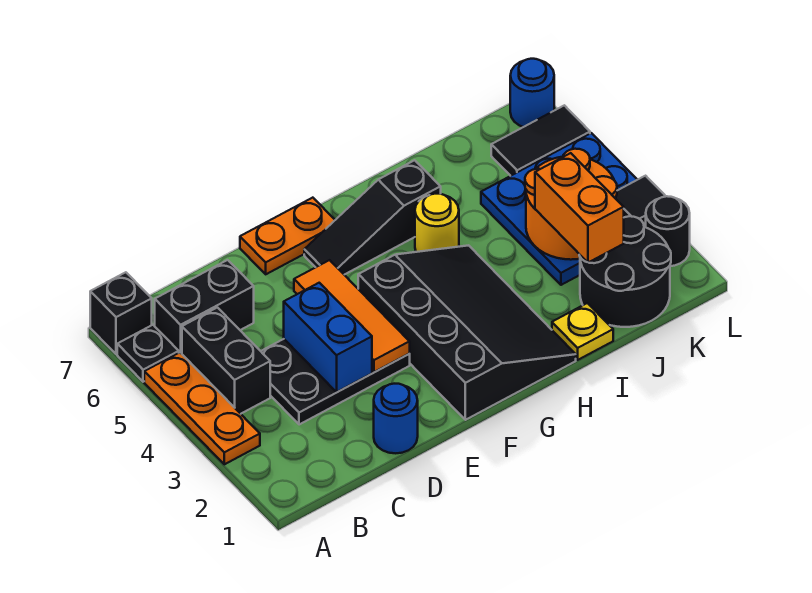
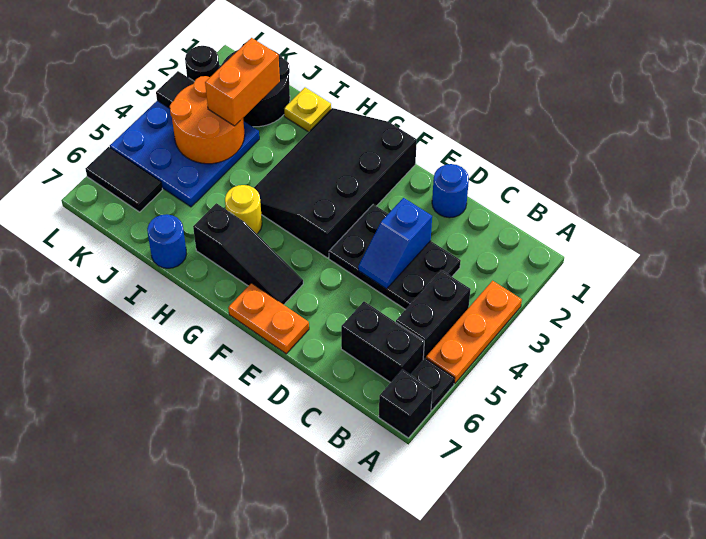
blue brick D3:D4 level 2 -> blue slope D3:D4 level 2 top 3
orange tile E3:E5 level 2 -> none
blue round brick L7 level 1 -> blue round brick I7 level 1

